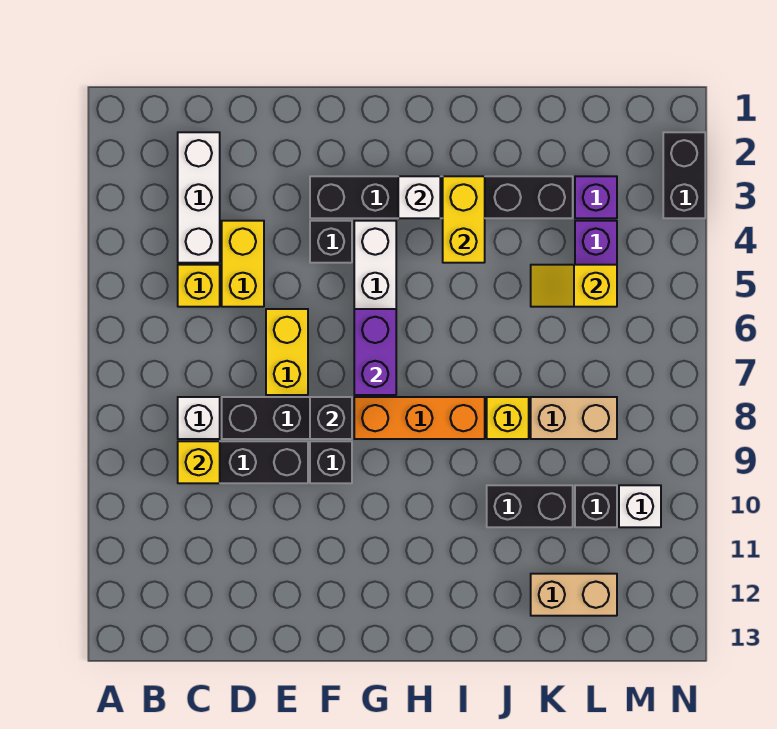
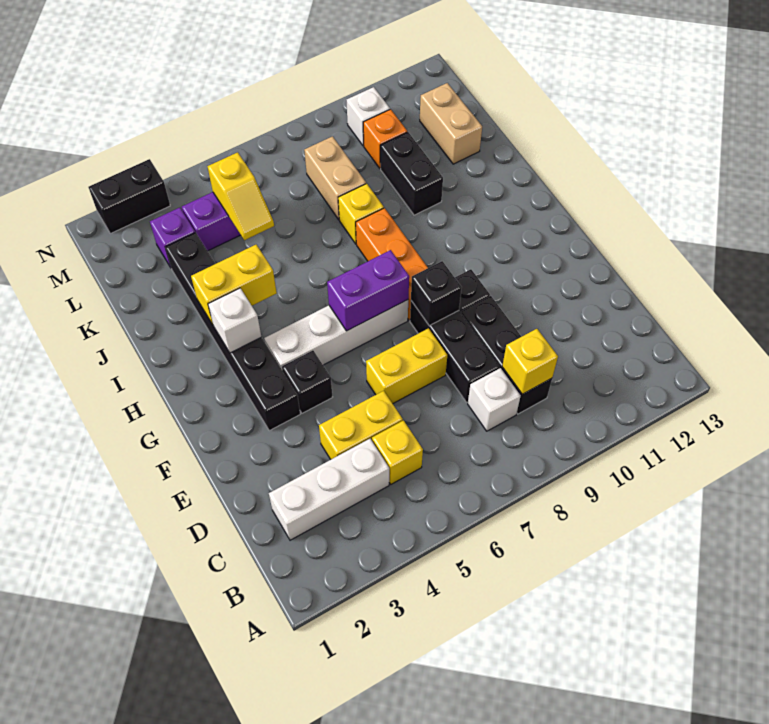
black brick L10 level 1 -> orange brick L10 level 1

